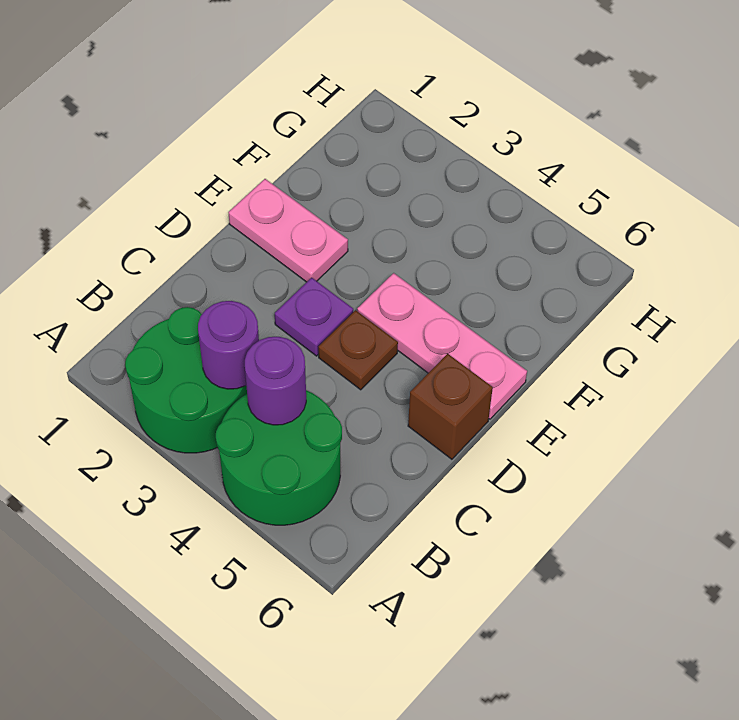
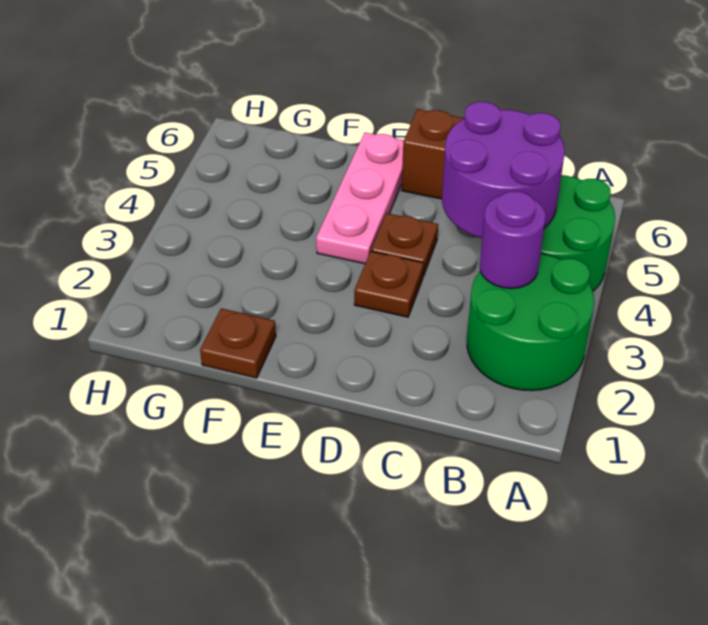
purple round brick B4 level 2 -> purple round brick B4:C5 level 2
purple plate D3 level 1 -> brown plate D3 level 1
pink plate E1:E2 level 1 -> none
none -> brown plate F1 level 1

